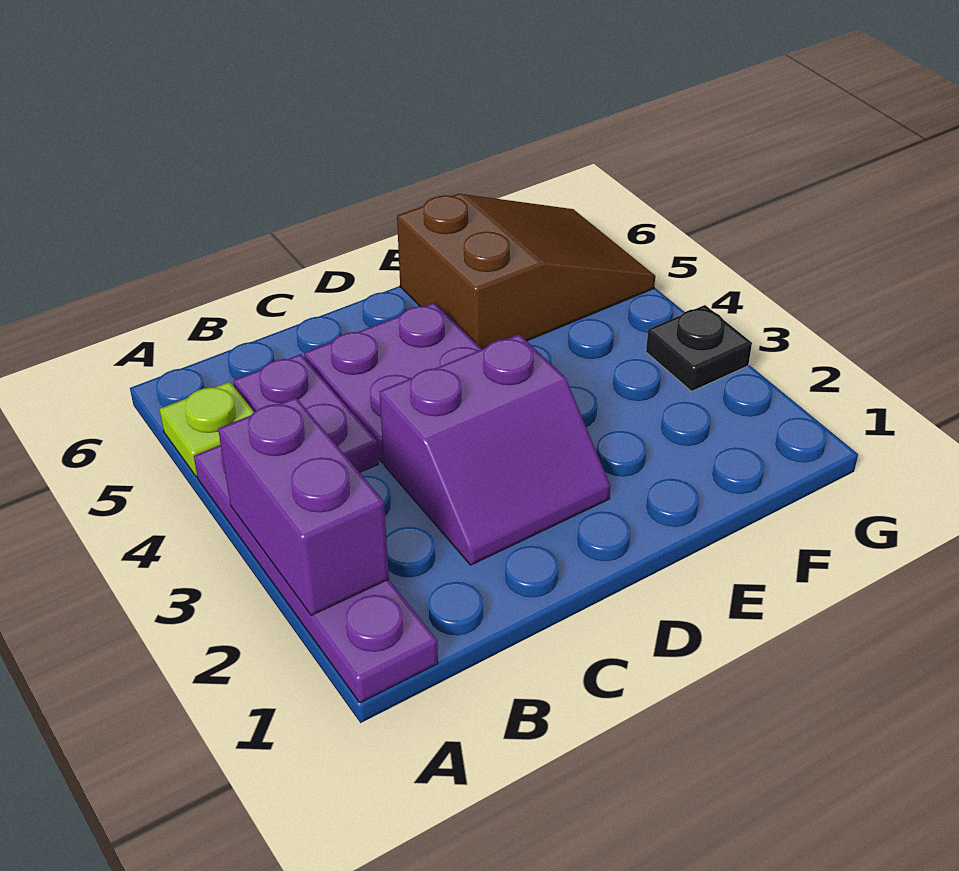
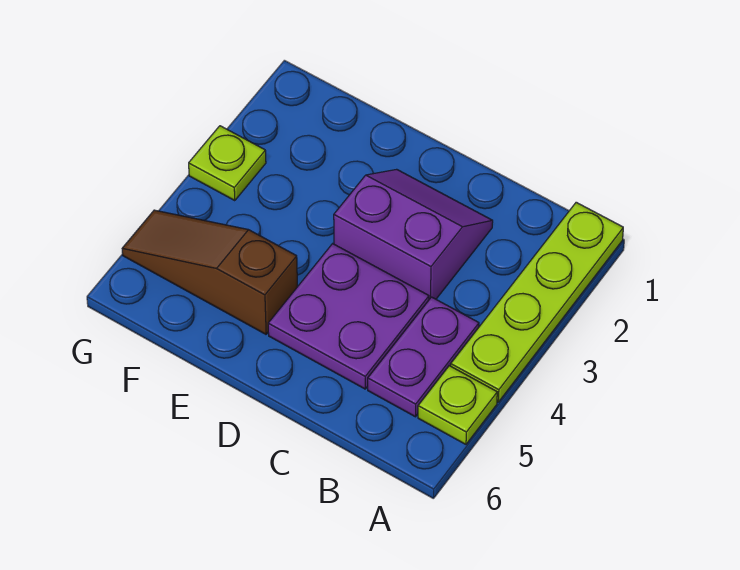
purple plate A1:A4 level 1 -> lime plate A1:A4 level 1
purple brick A2:A3 level 2 -> none
brown slope E5:G6 level 1 top E -> brown slope E5:G5 level 1 top E
black plate G3 level 1 -> lime plate G3 level 1

